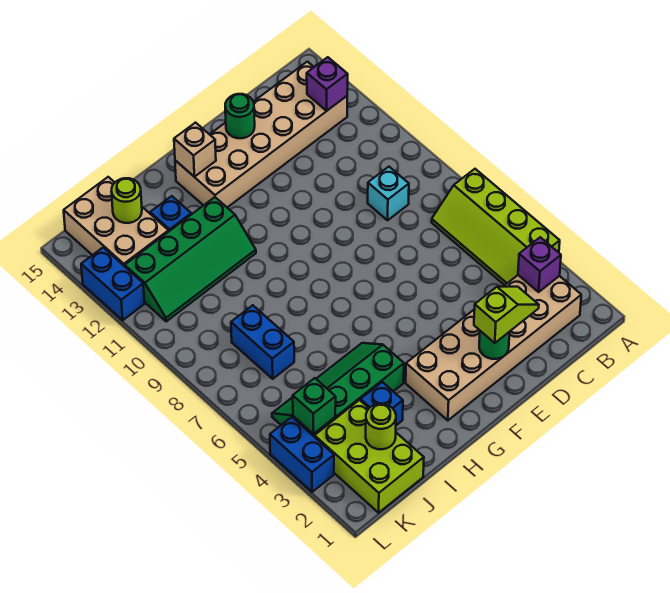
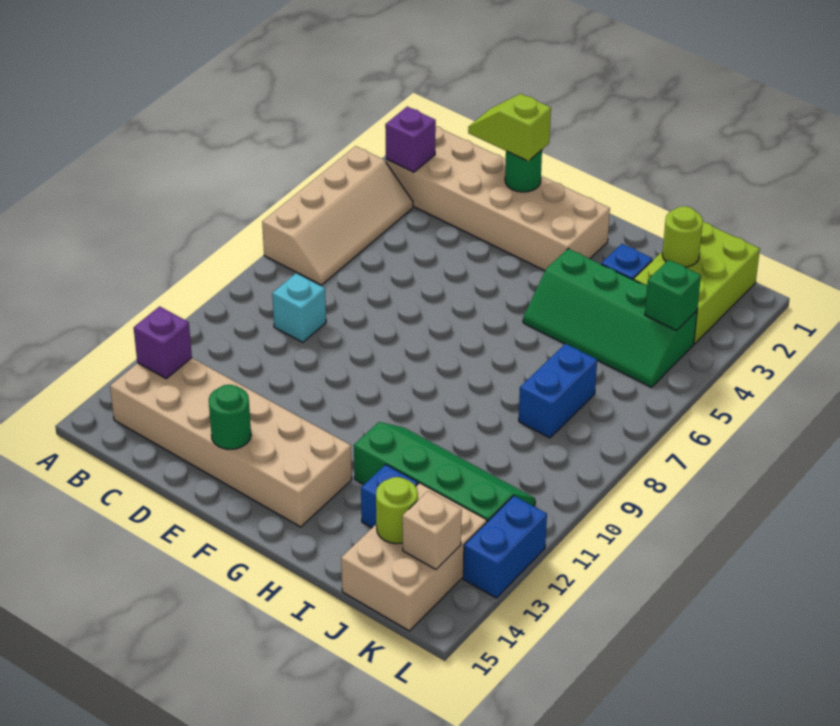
lime slope A4:B7 level 1 top A -> tan slope A4:B7 level 1 top A
tan brick G14 level 2 -> tan brick K14 level 2
blue brick L3:L4 level 1 -> none

